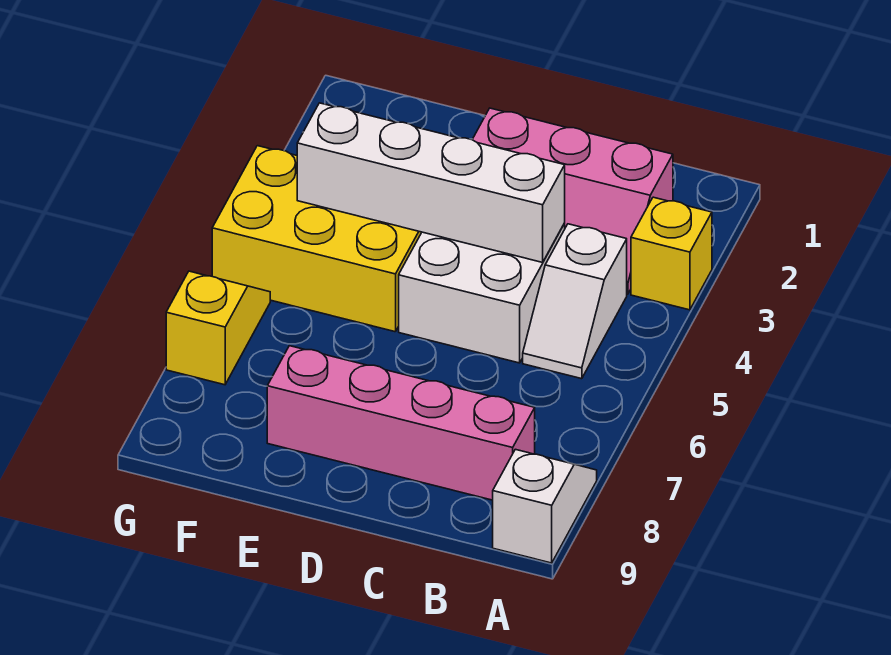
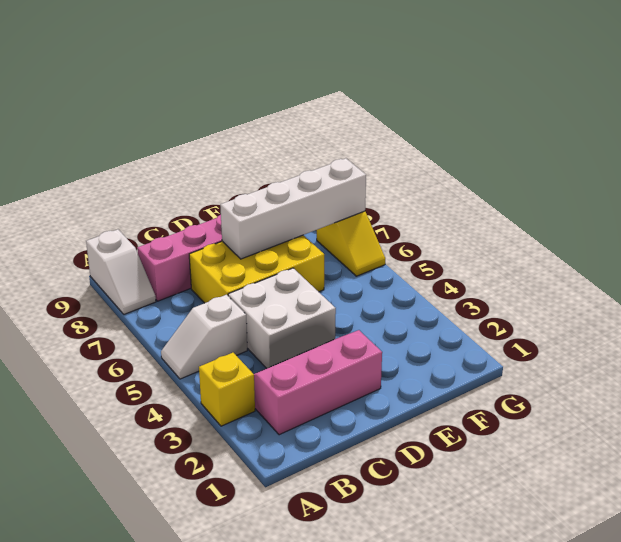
white slope B4:B5 level 1 top 4 -> white slope A5:B5 level 1 top B
white brick C4:F4 level 2 -> white brick D7:G7 level 2
yellow brick E4:G5 level 1 -> yellow brick C6:E7 level 1

